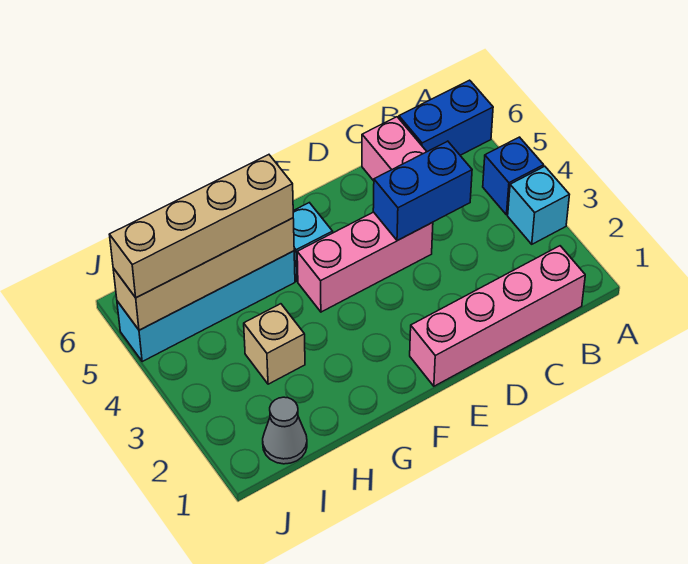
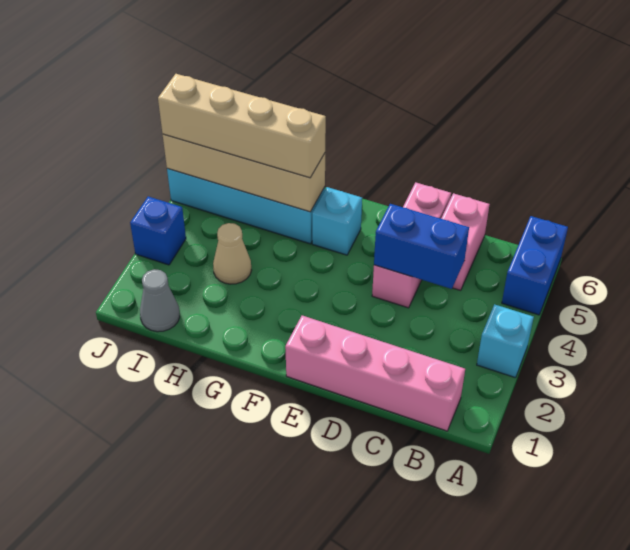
blue brick A4 level 1 -> blue brick J3 level 1
blue brick A6:B6 level 1 -> blue brick A5:A6 level 1
pink brick D4:F4 level 1 -> pink brick D4:D6 level 1
tan brick H3 level 1 -> tan cone H3 level 1

